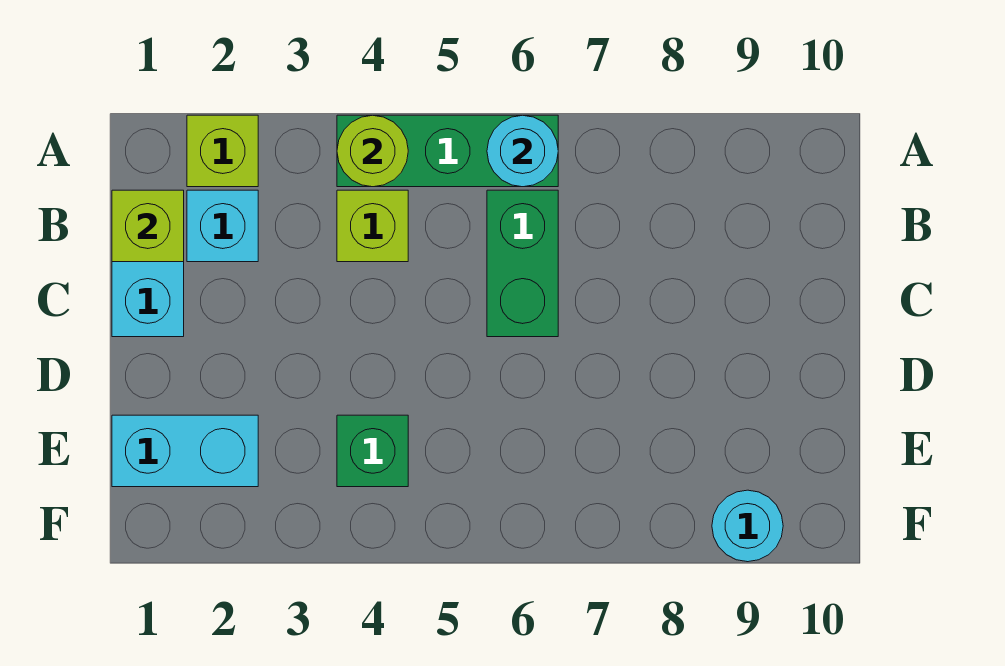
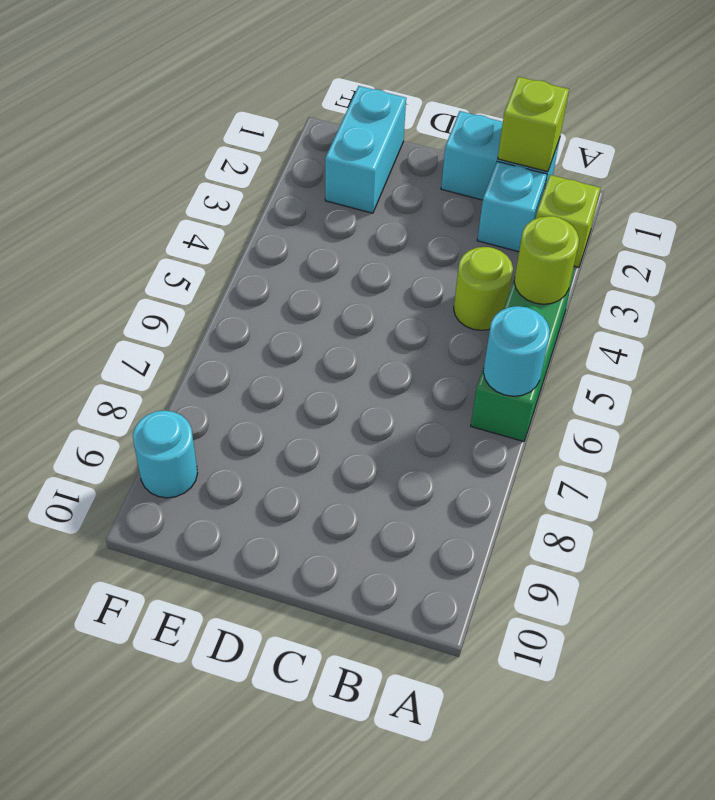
lime brick B4 level 1 -> lime round brick B4 level 1
green brick B6:C6 level 1 -> none
green brick E4 level 1 -> none

